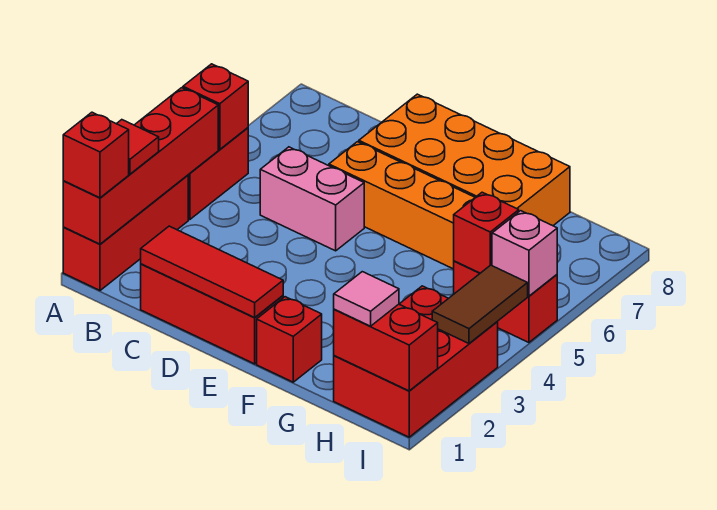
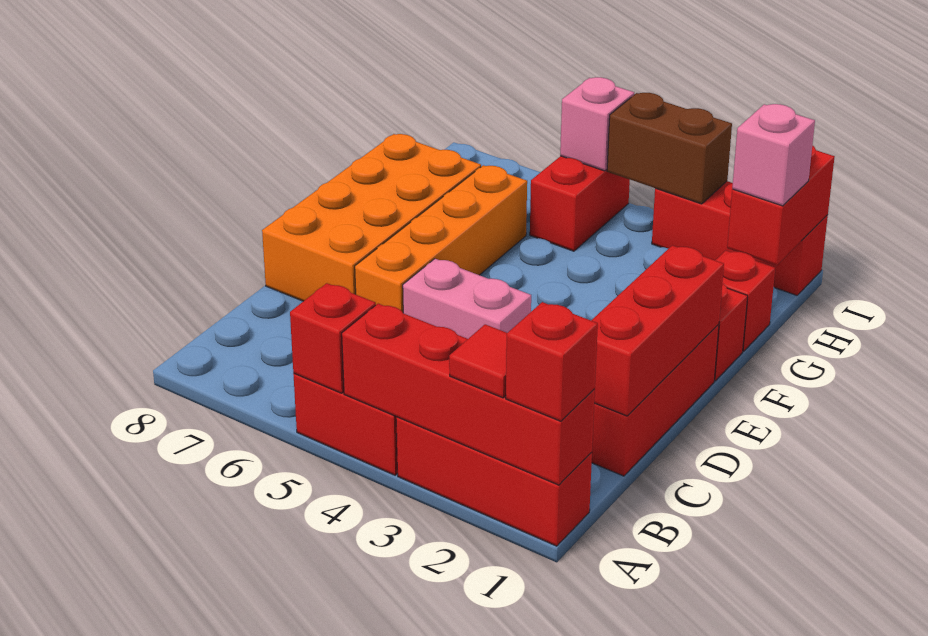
red tile C1:E1 level 2 -> red brick C1:E1 level 2
pink brick C5:D5 level 1 -> pink brick D4:D5 level 1
red brick H1:I3 level 1 -> red brick I1:I3 level 1
pink tile H1 level 3 -> pink brick H1 level 3
red brick H5 level 2 -> red brick G1 level 1
brown tile I3:I4 level 2 -> brown brick I3:I4 level 2

